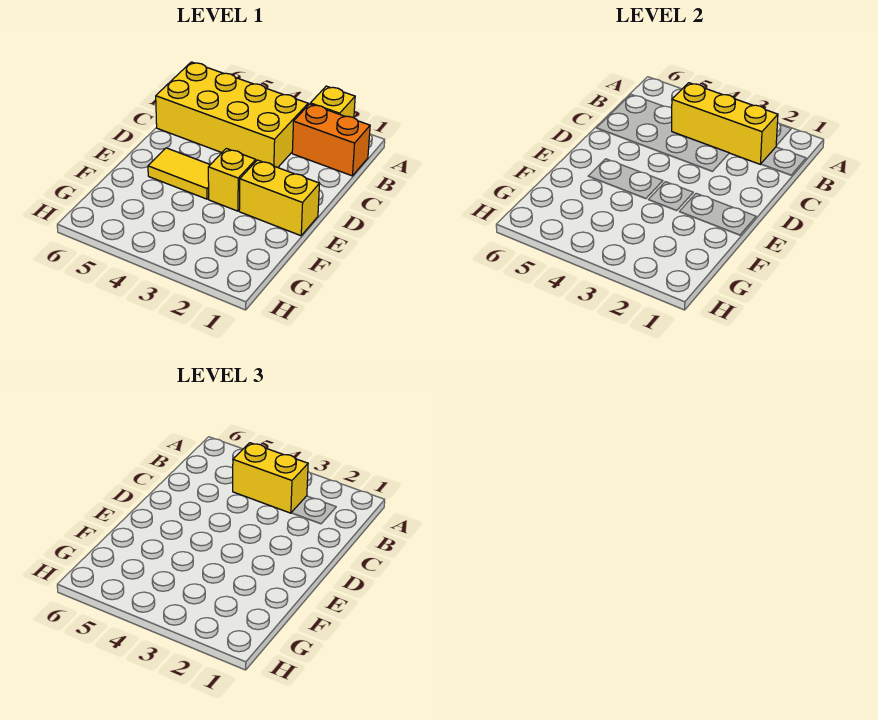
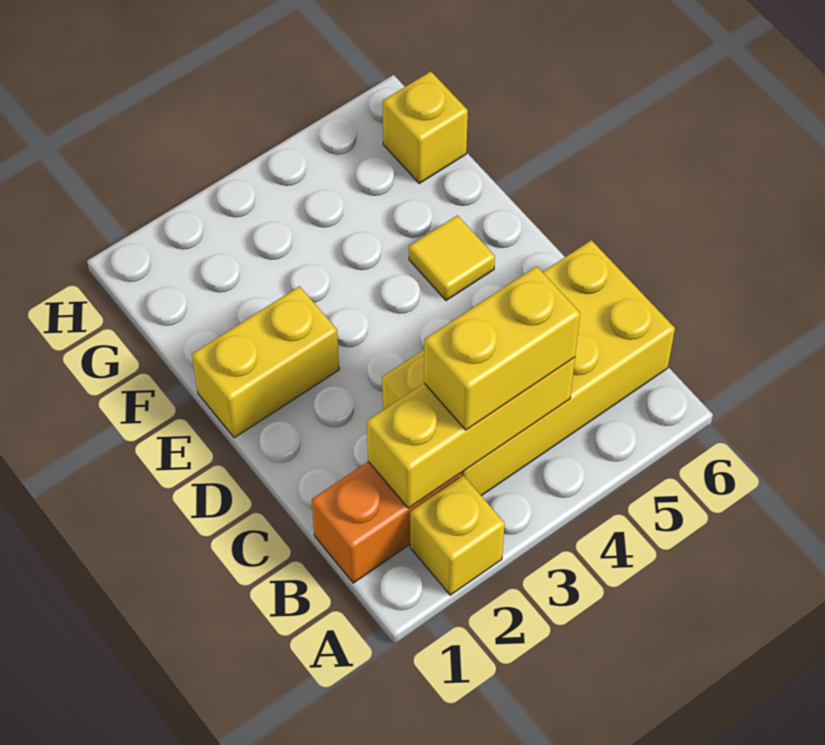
yellow brick E3 level 1 -> yellow brick G6 level 1
yellow tile E4:E5 level 1 -> yellow tile E5 level 1

